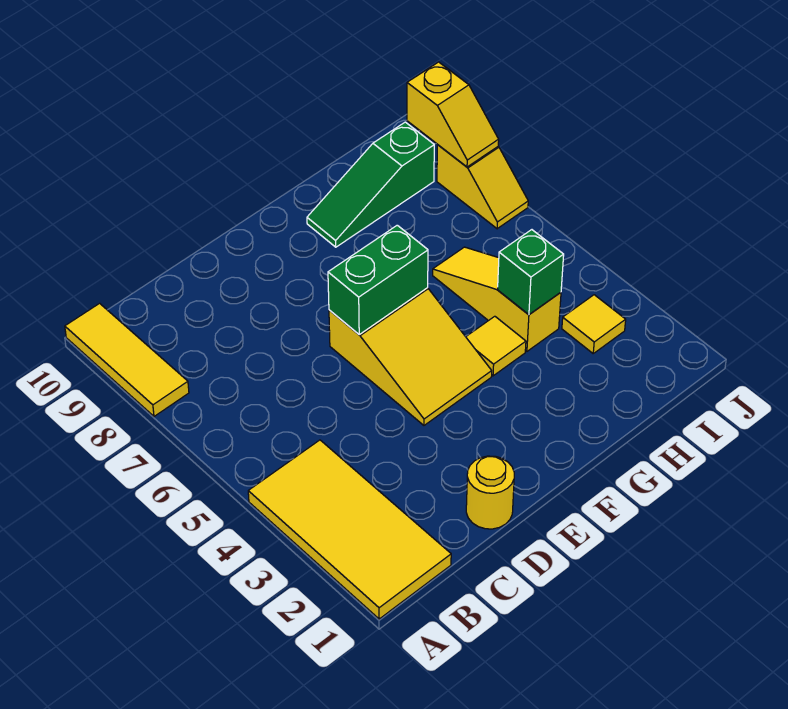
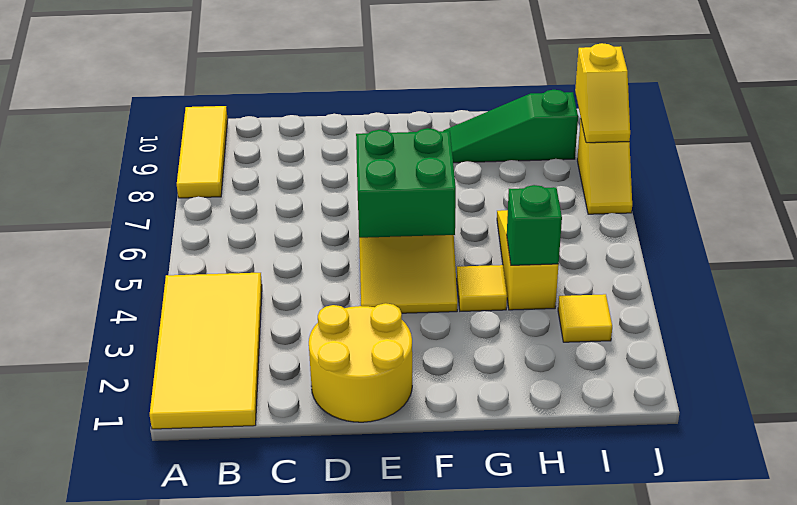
yellow round brick D1 level 1 -> yellow round brick D1:E2 level 1
green brick E6:F6 level 2 -> green brick E5:F6 level 2

